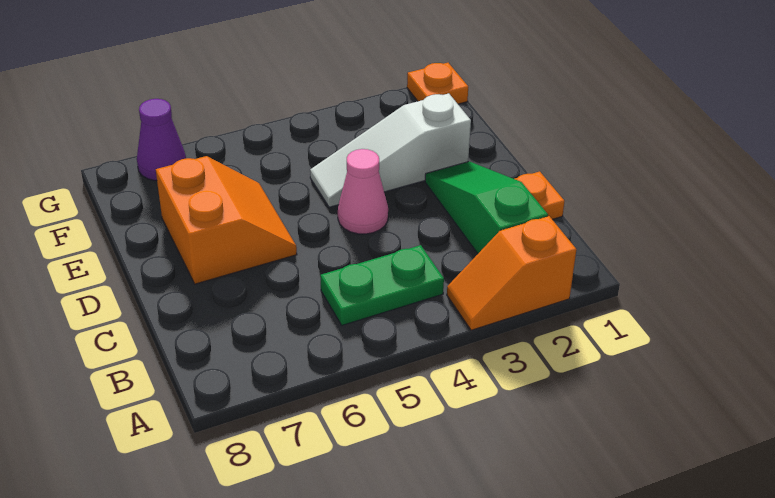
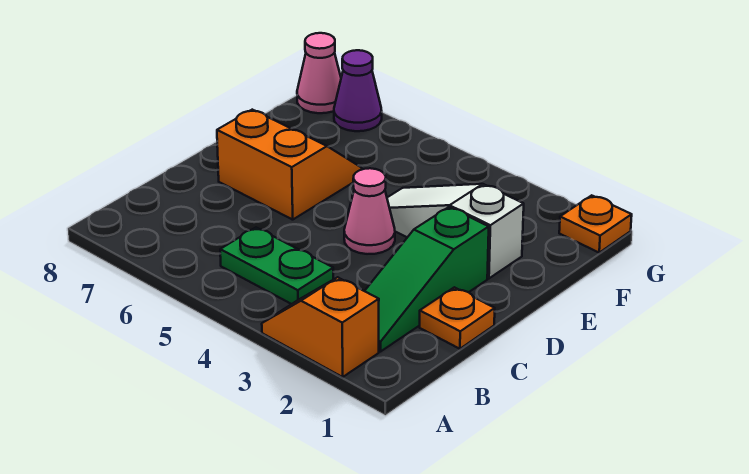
green slope B2:D2 level 1 top B -> green slope B2:D2 level 1 top D
orange slope D6:E7 level 1 top 7 -> orange slope D6:E7 level 1 top D
none -> pink cone G8 level 1

